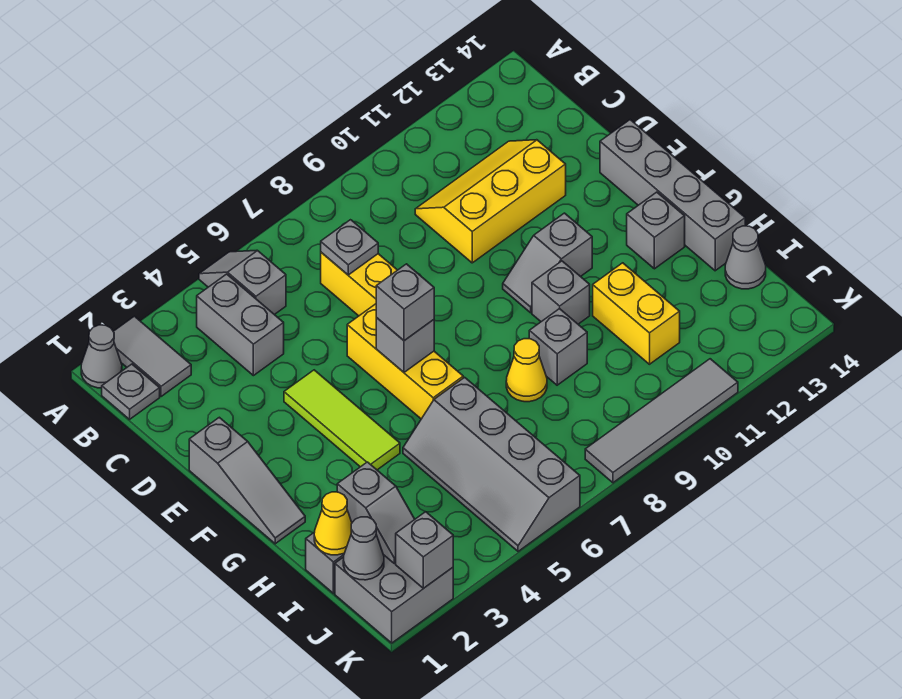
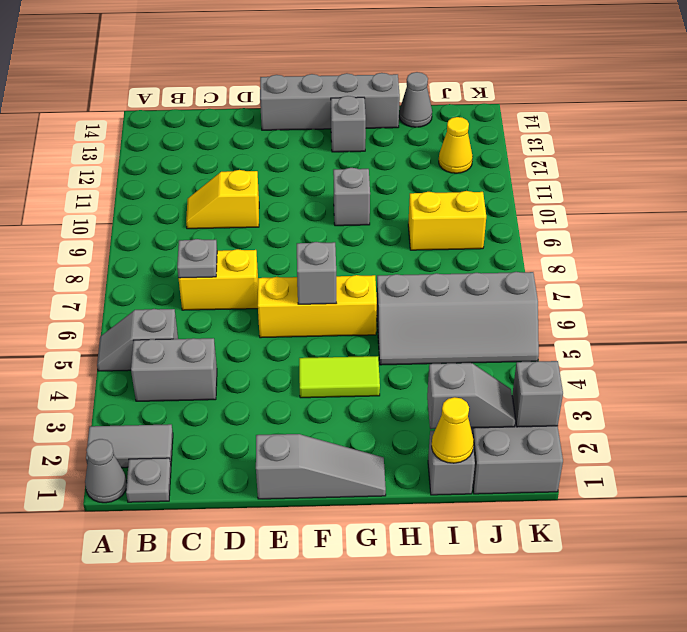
yellow slope C10:D12 level 1 top D -> yellow slope C10:D10 level 1 top D
lime tile E4:G4 level 1 -> lime tile F4:G4 level 1
grey brick F6 level 3 -> none
grey slope F10:F11 level 1 top 11 -> none
yellow cone H8 level 1 -> yellow cone J12 level 1
grey brick H9 level 1 -> none
yellow brick H11:I11 level 1 -> yellow brick I9:J9 level 1
grey cone J1 level 2 -> none
grey tile K8:K11 level 1 -> none

